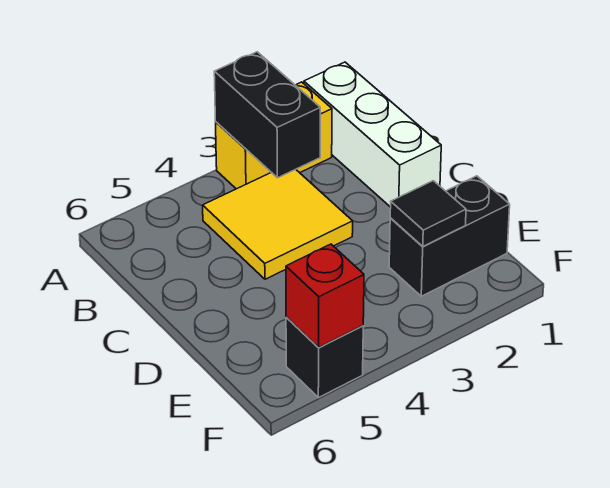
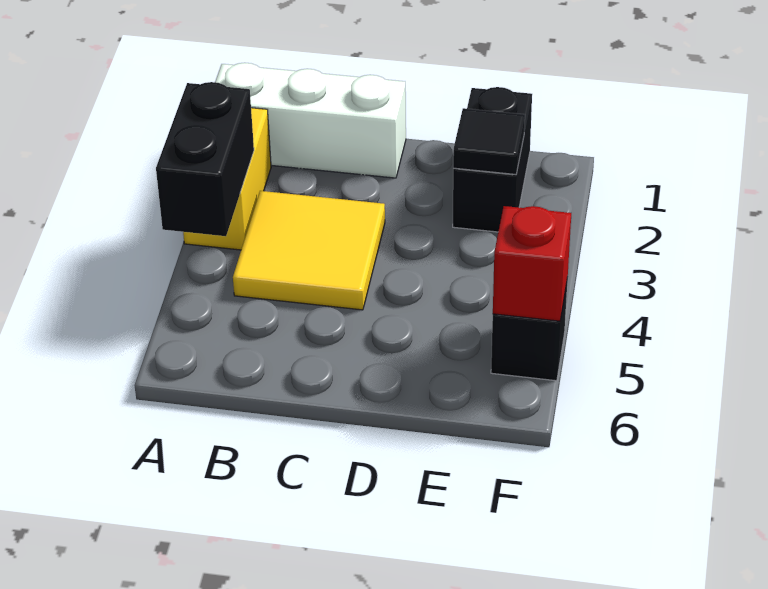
black brick A3:B3 level 2 -> black brick A3:A4 level 2

